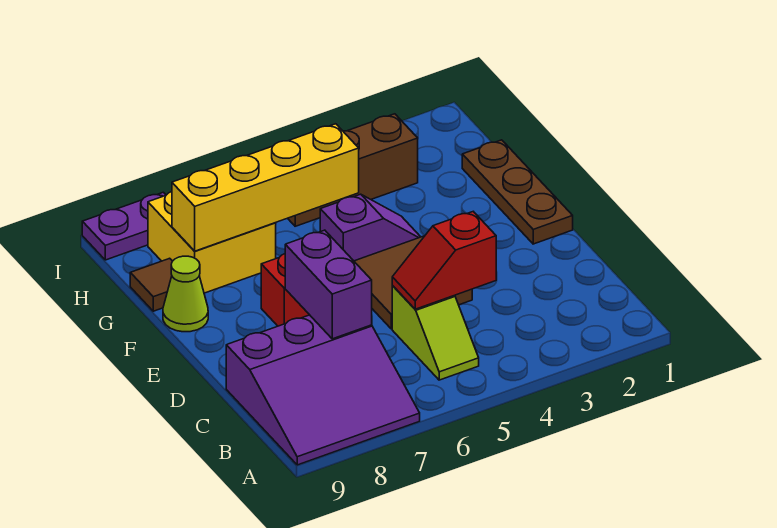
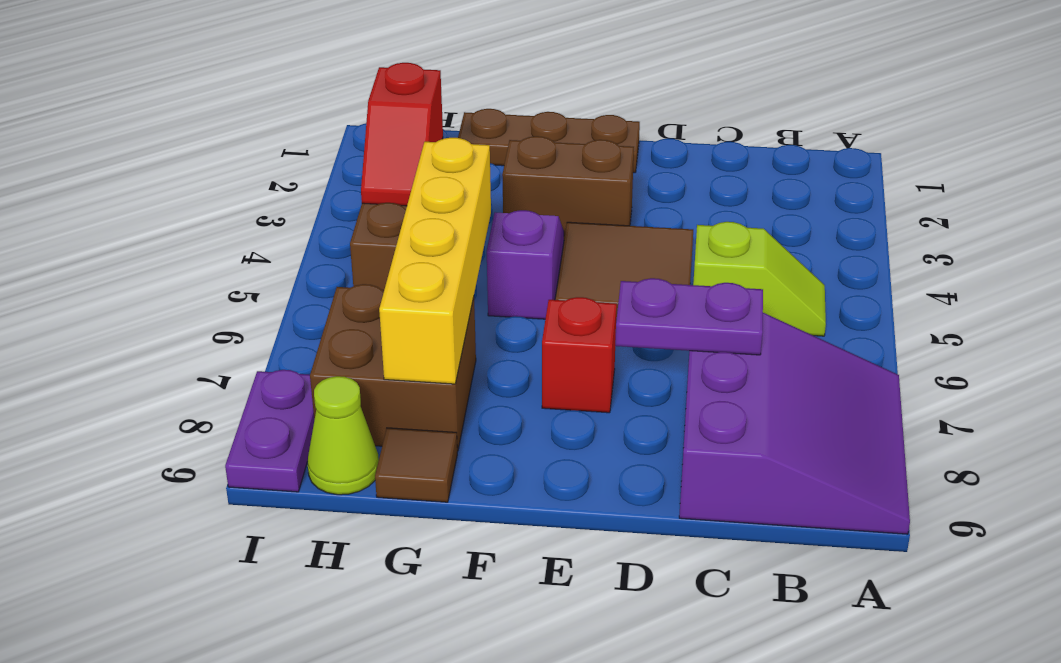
red slope C4:C5 level 2 top 4 -> red slope H3:H4 level 2 top 3
purple brick C7:D7 level 2 -> purple plate C7:D7 level 2
none -> brown brick E3:F3 level 1
lime cone F9 level 1 -> lime cone H9 level 1
yellow brick G7:H8 level 1 -> brown brick G7:H8 level 1

